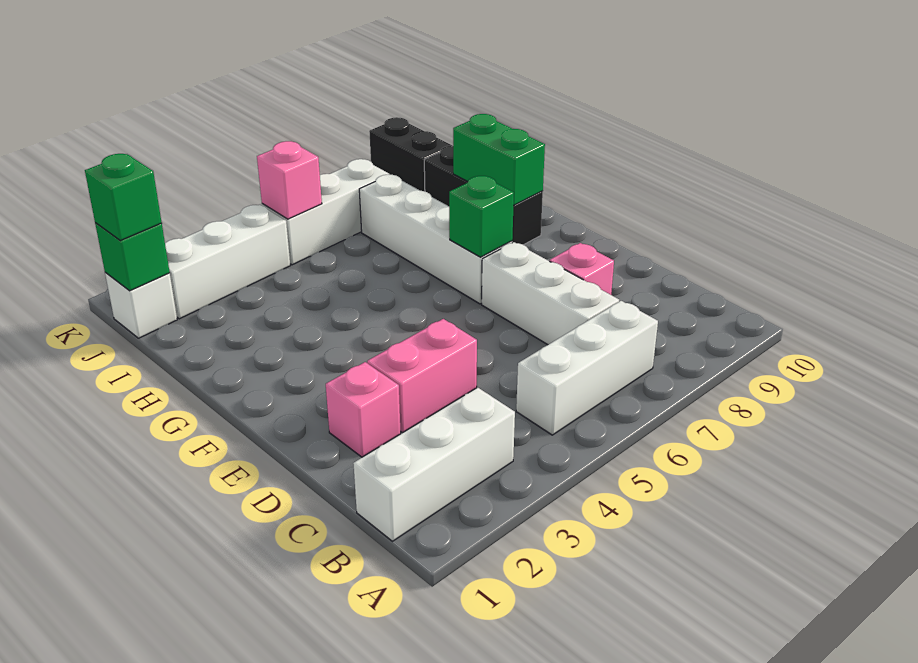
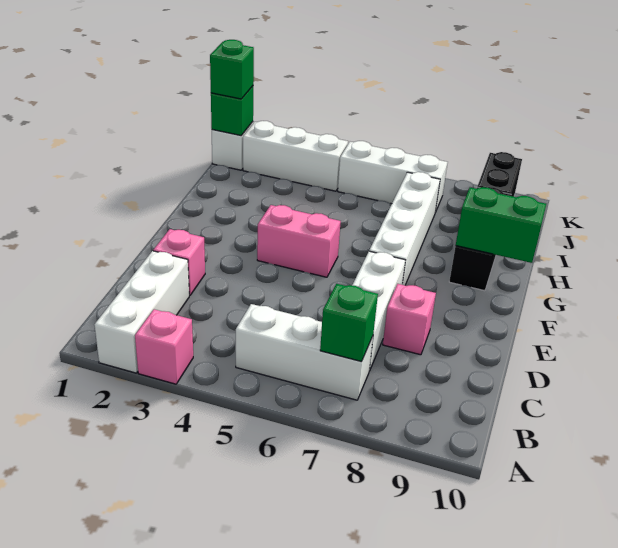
white brick B1:B3 level 1 -> white brick A2:C2 level 1
pink brick D3:D4 level 1 -> pink brick F4:F5 level 1
green brick F7 level 2 -> green brick B7 level 2
green brick G9:H9 level 2 -> green brick G9:G10 level 2
pink brick J5 level 2 -> pink brick A3 level 1

